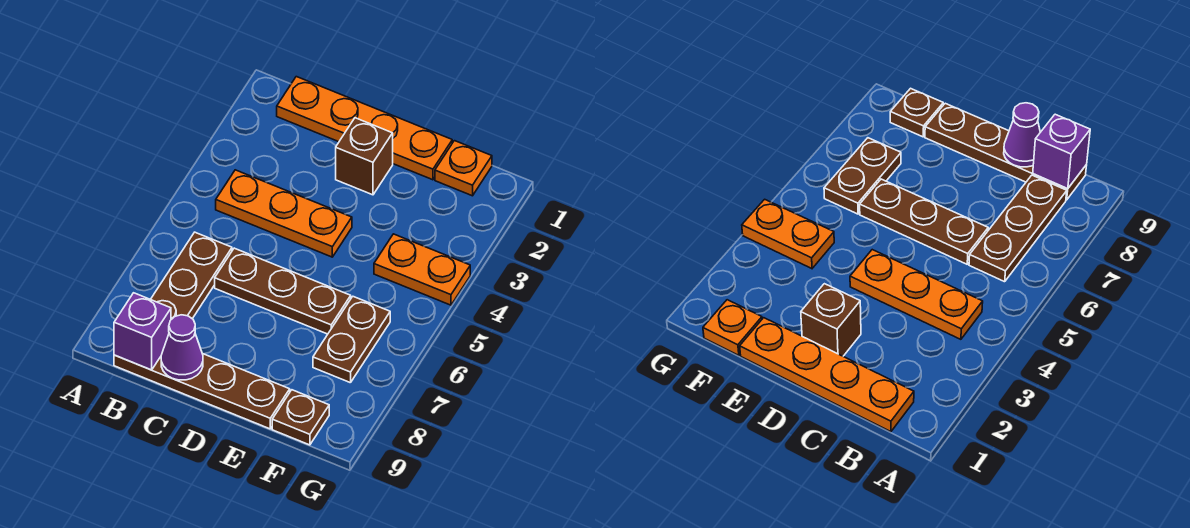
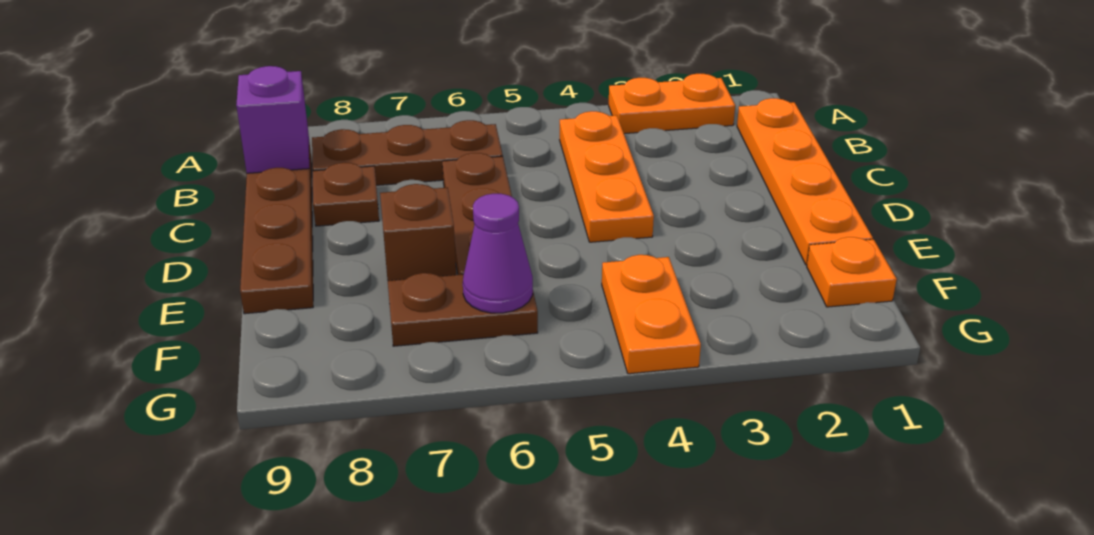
none -> orange plate A2:A3 level 1
purple cone C9 level 2 -> purple cone F6 level 2
brown brick D2 level 1 -> brown brick E7 level 1
brown plate F9 level 1 -> brown plate C8 level 1

